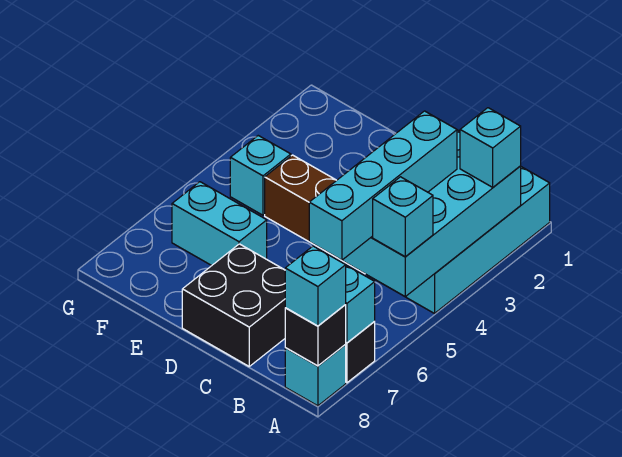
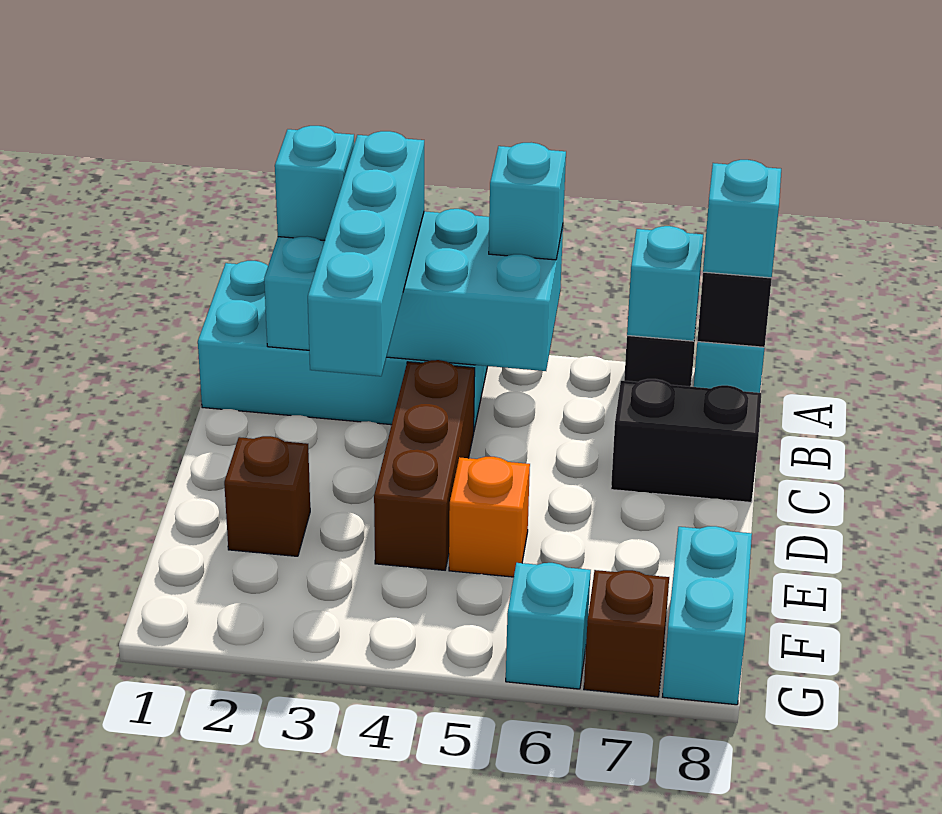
cyan brick B3:B6 level 3 -> cyan brick A3:D3 level 3
black brick C7:D8 level 1 -> black brick C7:C8 level 1
none -> brown brick E2 level 1
none -> orange brick E5 level 1
cyan brick E6:F6 level 1 -> cyan brick F8:G8 level 1
cyan brick F4 level 1 -> cyan brick G6 level 1
none -> brown brick G7 level 1

